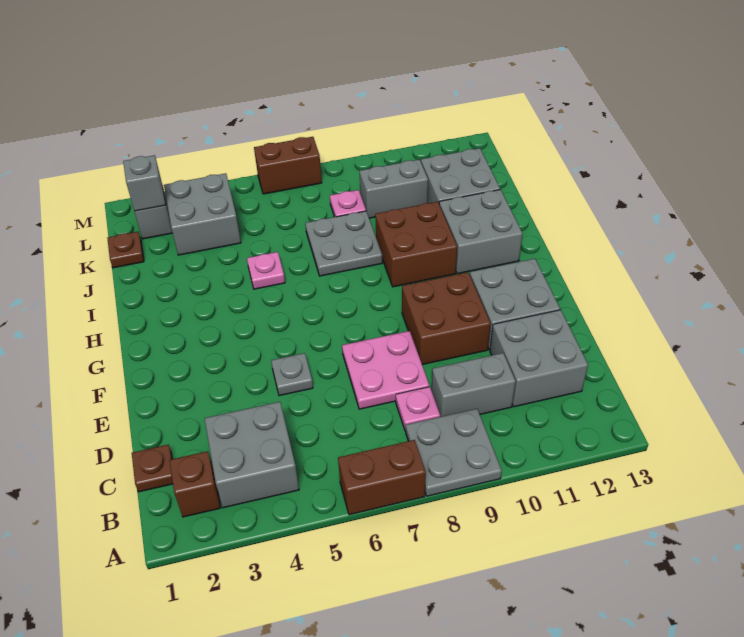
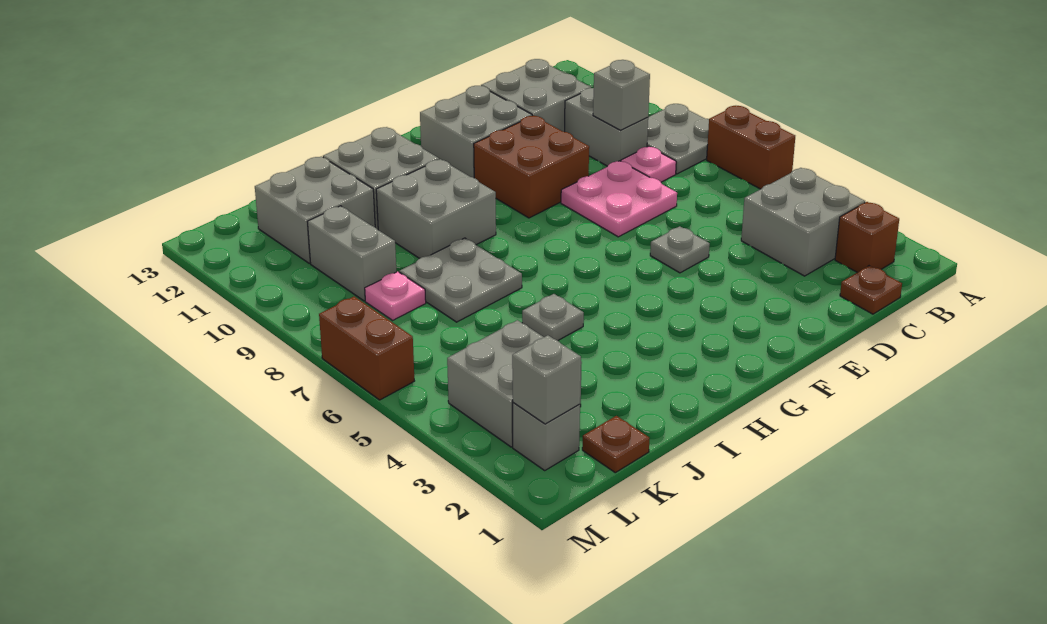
none -> grey brick C9 level 2
brown brick H9:I10 level 1 -> grey brick H9:I10 level 1
pink plate I5 level 1 -> grey plate I5 level 1

